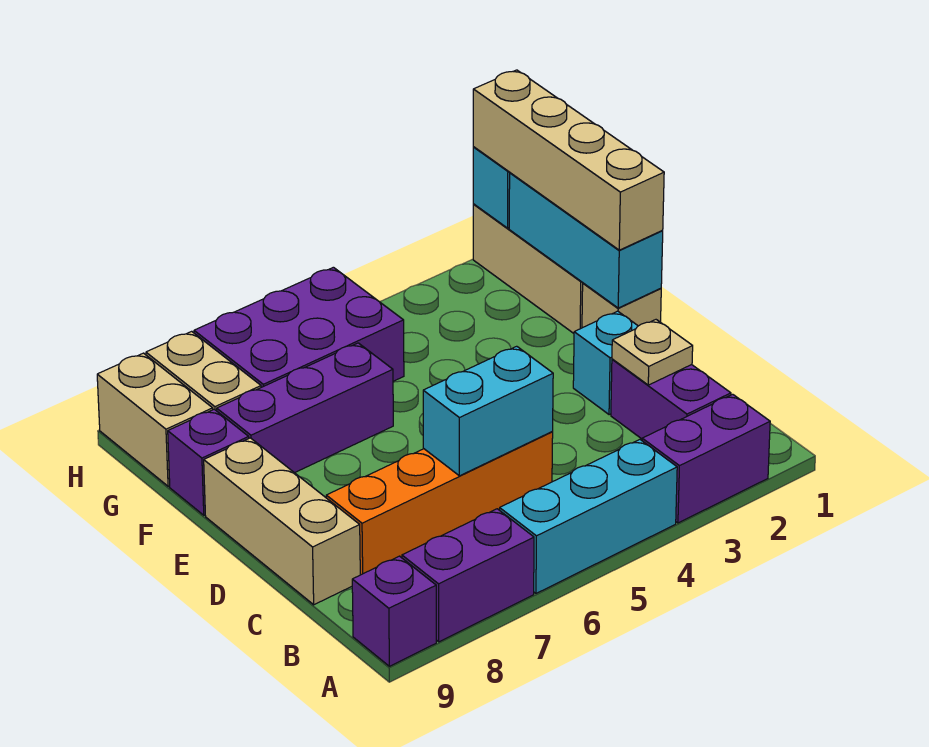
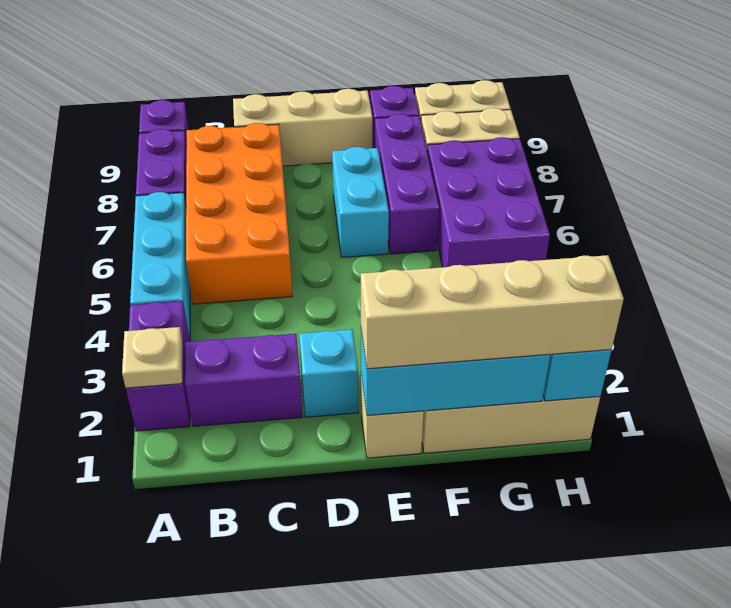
tan plate C2 level 2 -> tan plate A2 level 2
orange brick C5:C8 level 1 -> orange brick B5:C8 level 1
cyan brick C5:C6 level 2 -> cyan brick E6:E7 level 1

